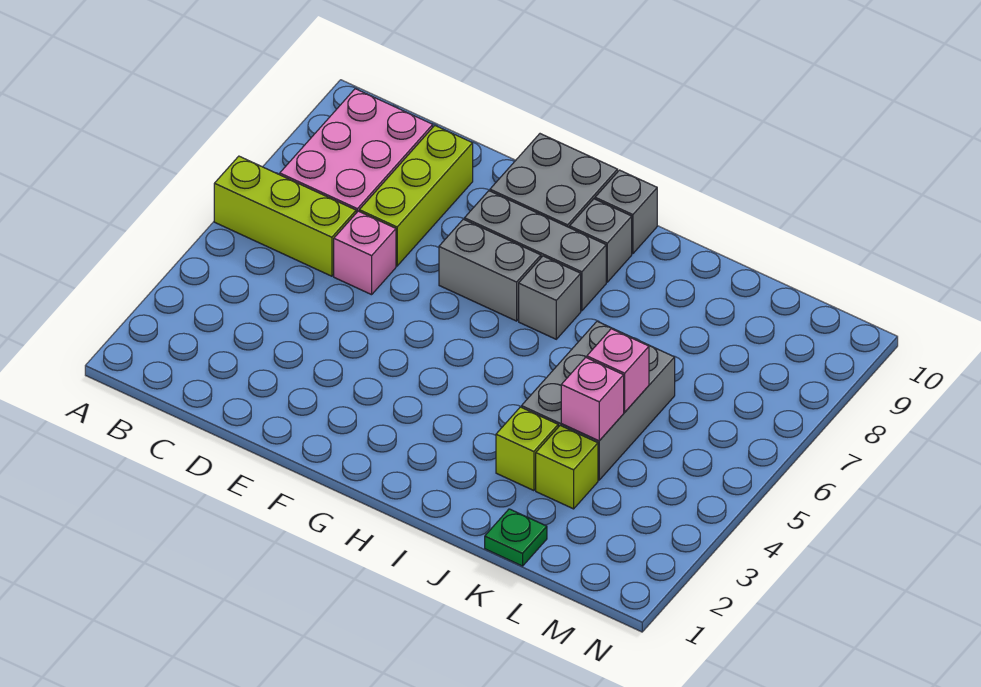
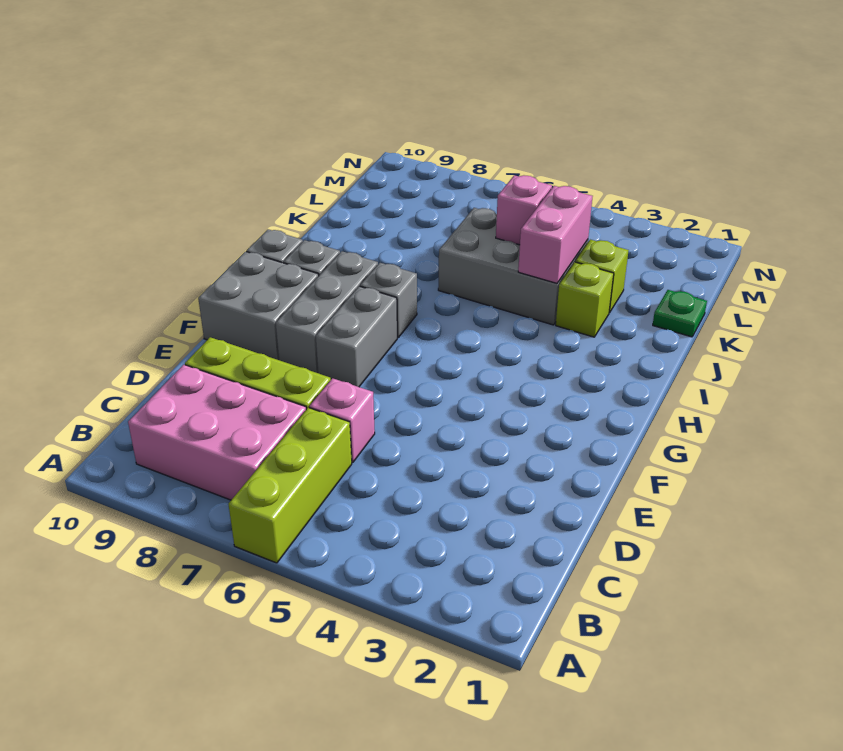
pink brick K4 level 2 -> pink brick J4:K4 level 2

